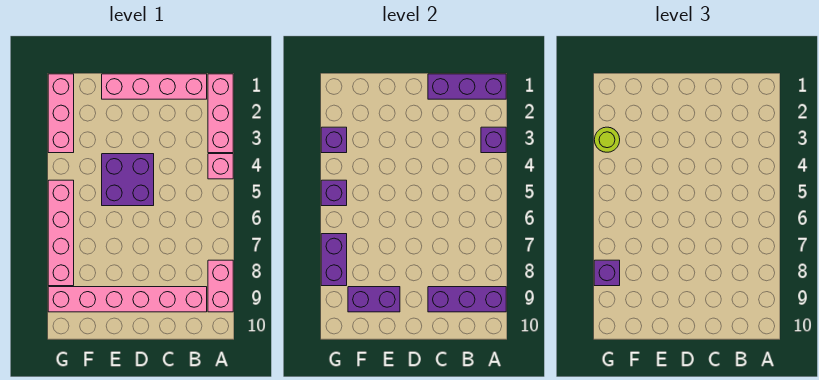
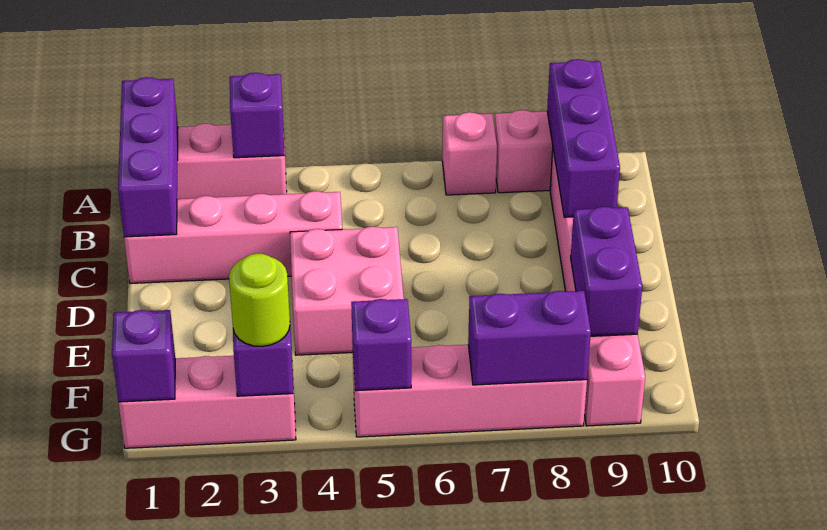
pink brick A4 level 1 -> pink brick A7 level 1
pink brick B1:E1 level 1 -> pink brick C1:C4 level 1
purple brick D4:E5 level 1 -> pink brick D4:E5 level 1
purple brick G8 level 3 -> purple brick G1 level 2

